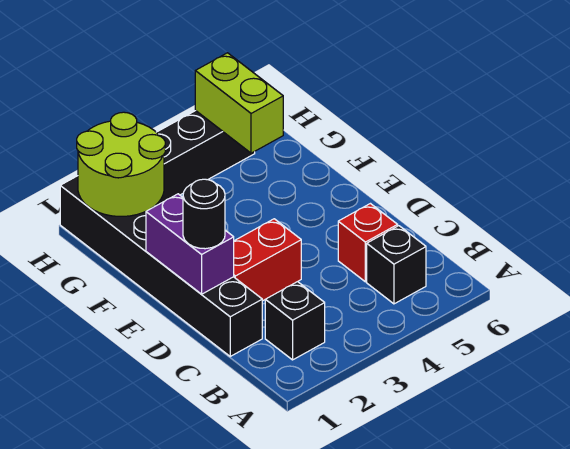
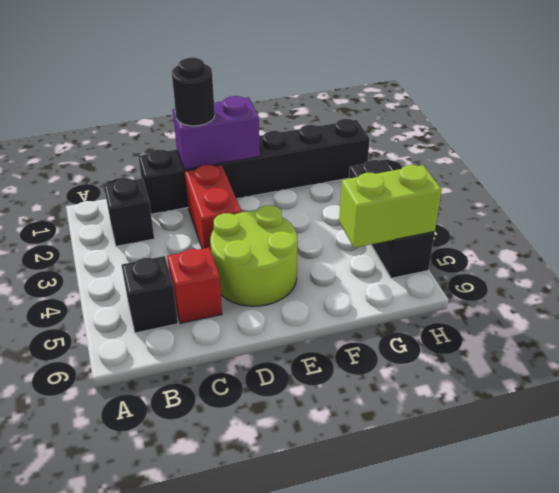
lime round brick G1:H2 level 2 -> lime round brick D4:E5 level 1

